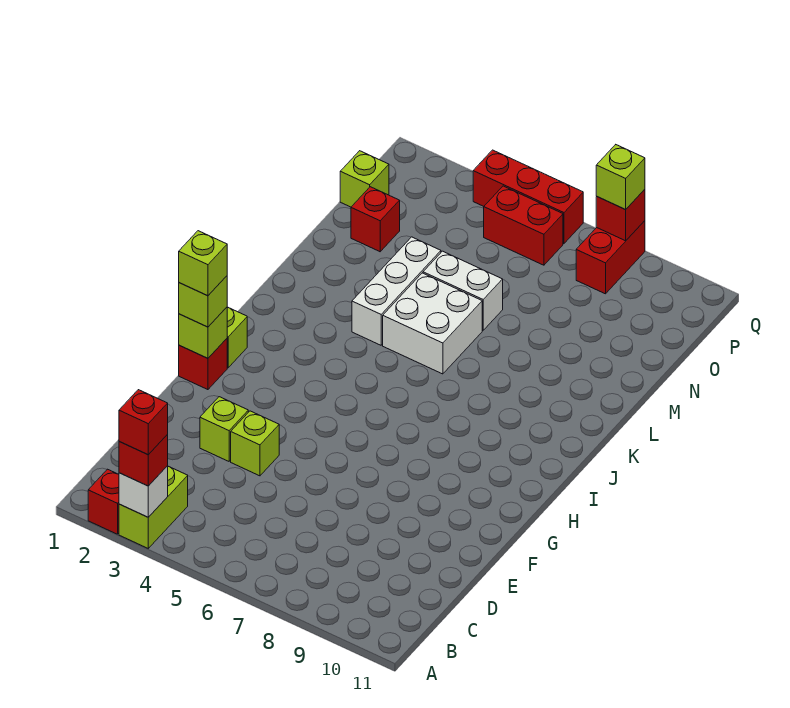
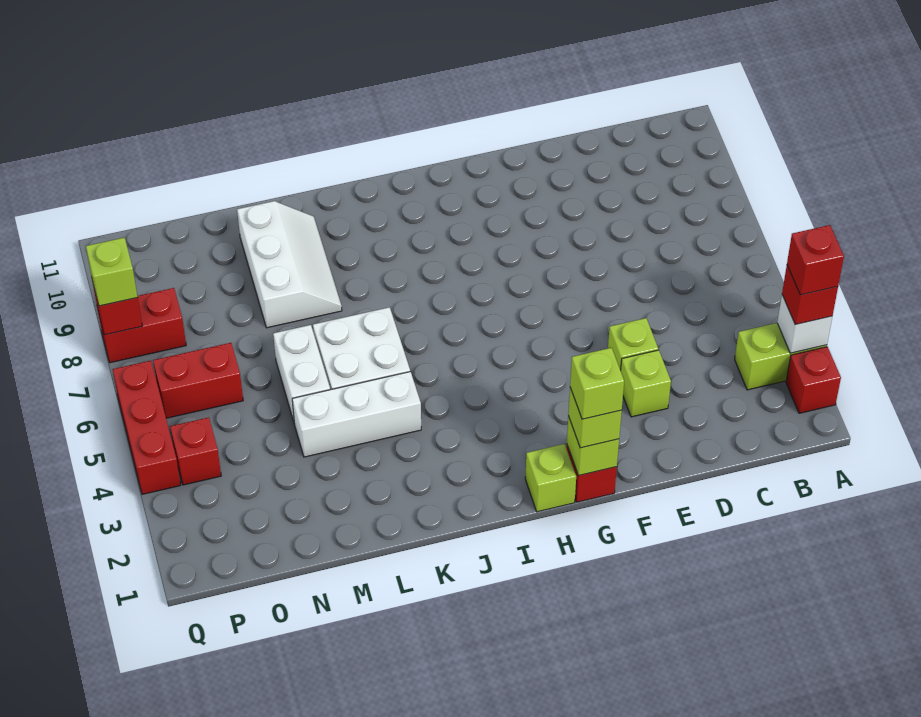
none -> white slope L8:M10 level 1 top M
red brick N2 level 1 -> red brick P4 level 1
lime brick O1 level 1 -> none
red brick P5:P6 level 1 -> red brick O6:P6 level 1

